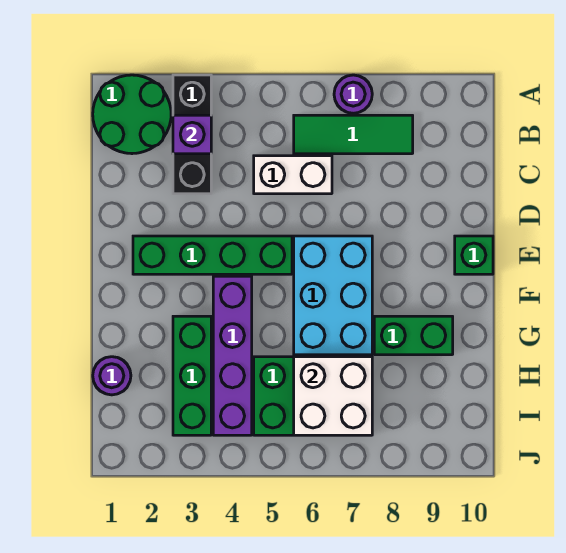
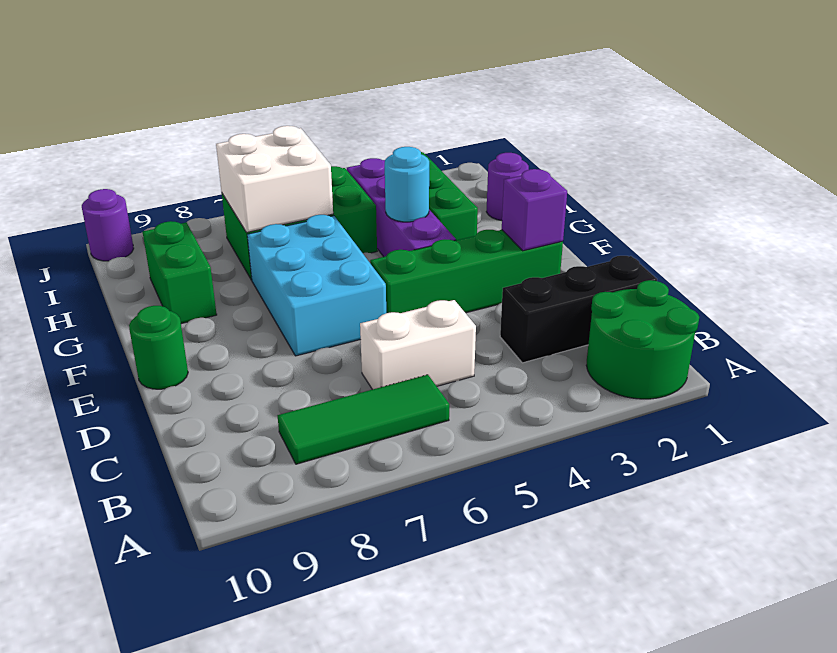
black brick A3:C3 level 1 -> black brick C1:C3 level 1
purple round brick A7 level 1 -> purple round brick J10 level 1
purple brick B3 level 2 -> purple brick E2 level 2
green brick E10 level 1 -> green round brick E10 level 1
none -> cyan round brick G4 level 2
green brick G8:G9 level 1 -> green brick G9:H9 level 1

